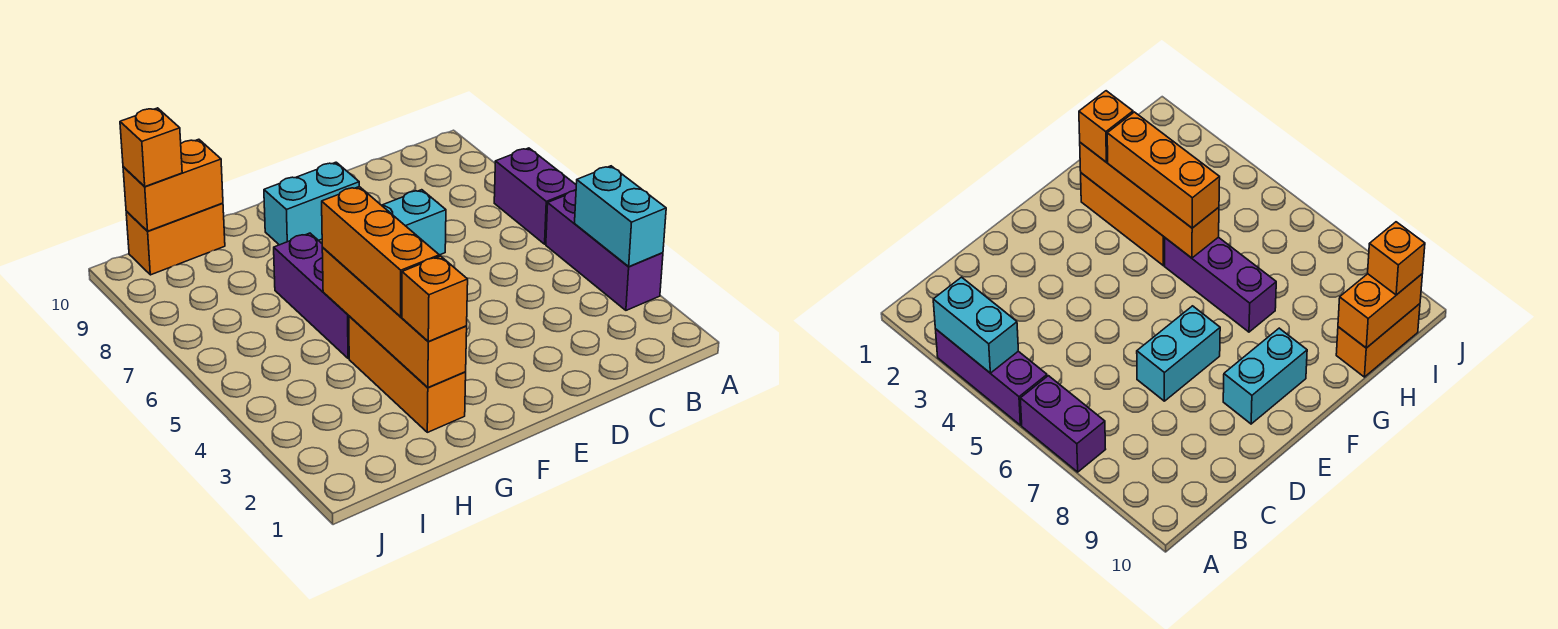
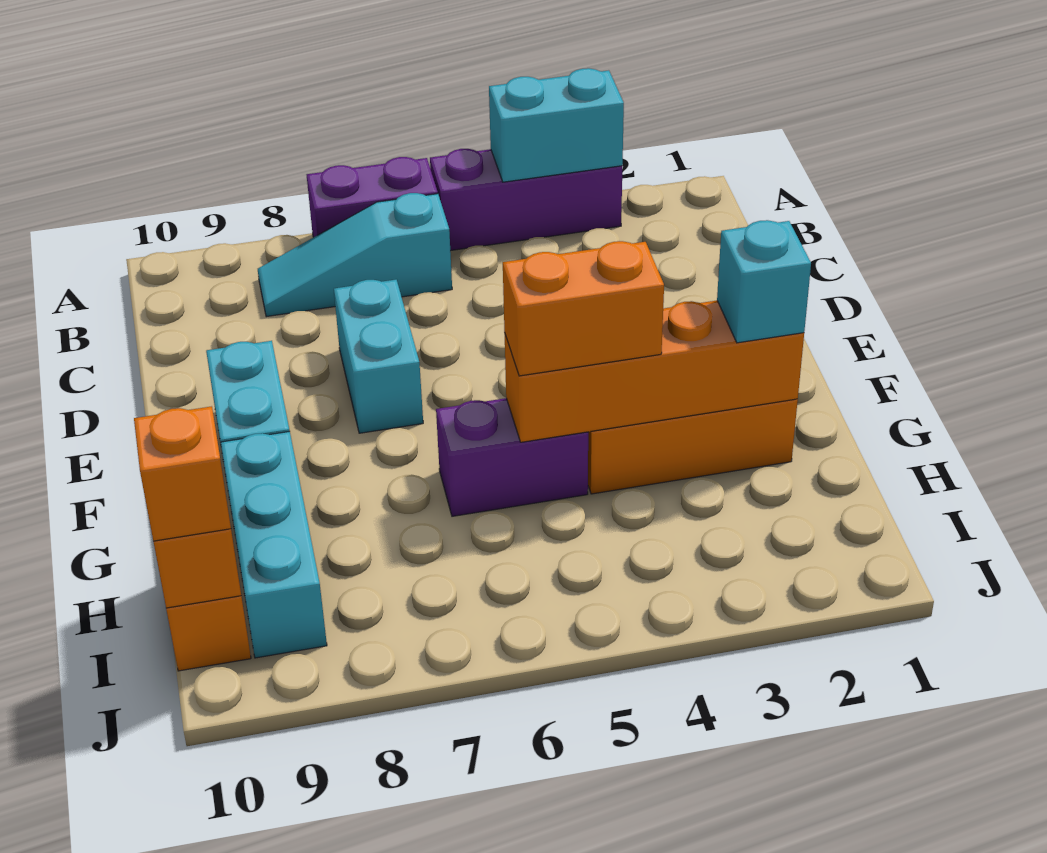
none -> cyan slope B6:B8 level 1 top 6
orange brick G2 level 3 -> cyan brick G2 level 3
orange brick G3:G5 level 3 -> orange brick G4:G5 level 3
purple brick G5:G7 level 1 -> purple brick G5:G6 level 1
none -> cyan brick G9:I9 level 1

